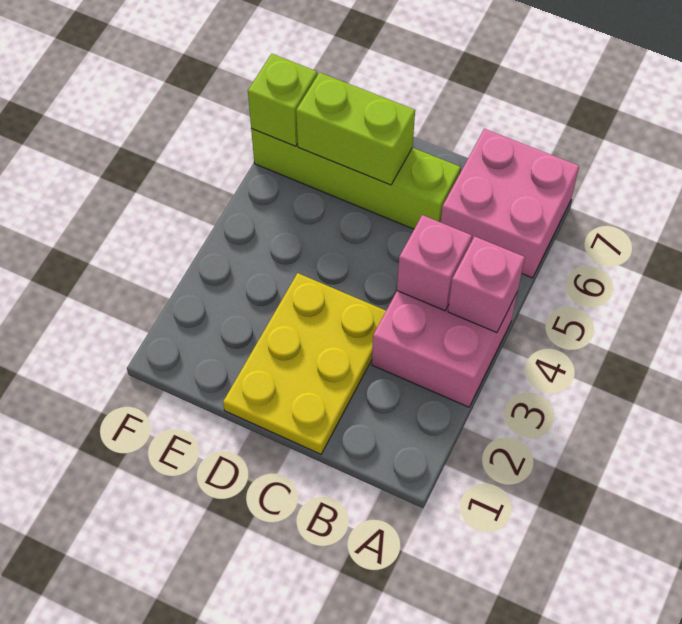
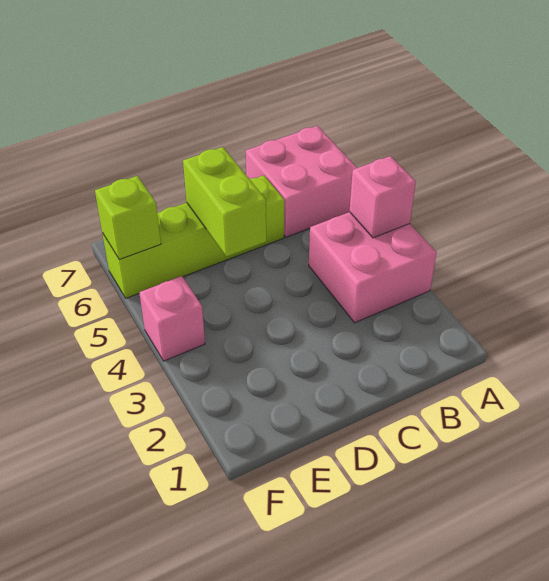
pink brick B4 level 2 -> pink brick F4 level 1
yellow plate C1:D3 level 1 -> none
lime brick D6:E6 level 2 -> lime brick D5:D6 level 2

